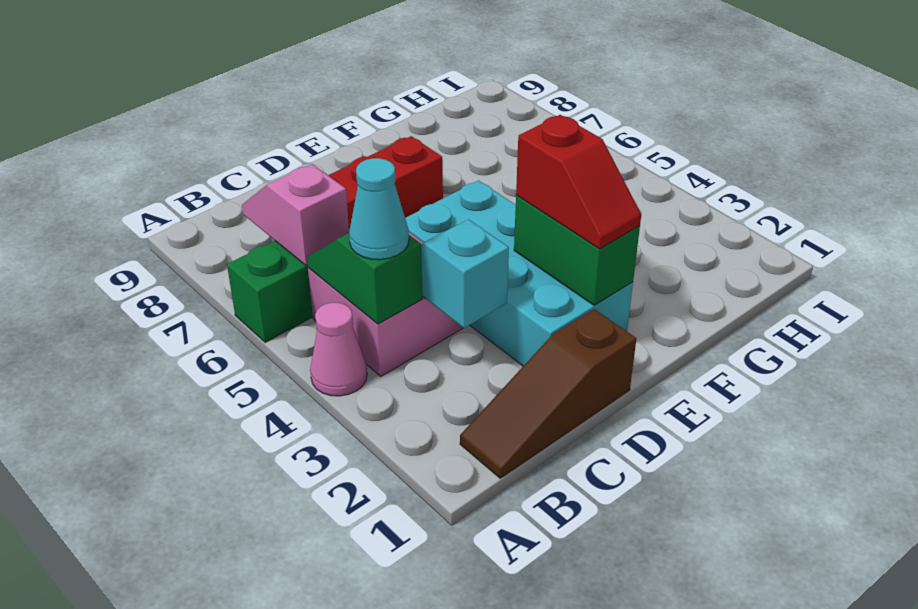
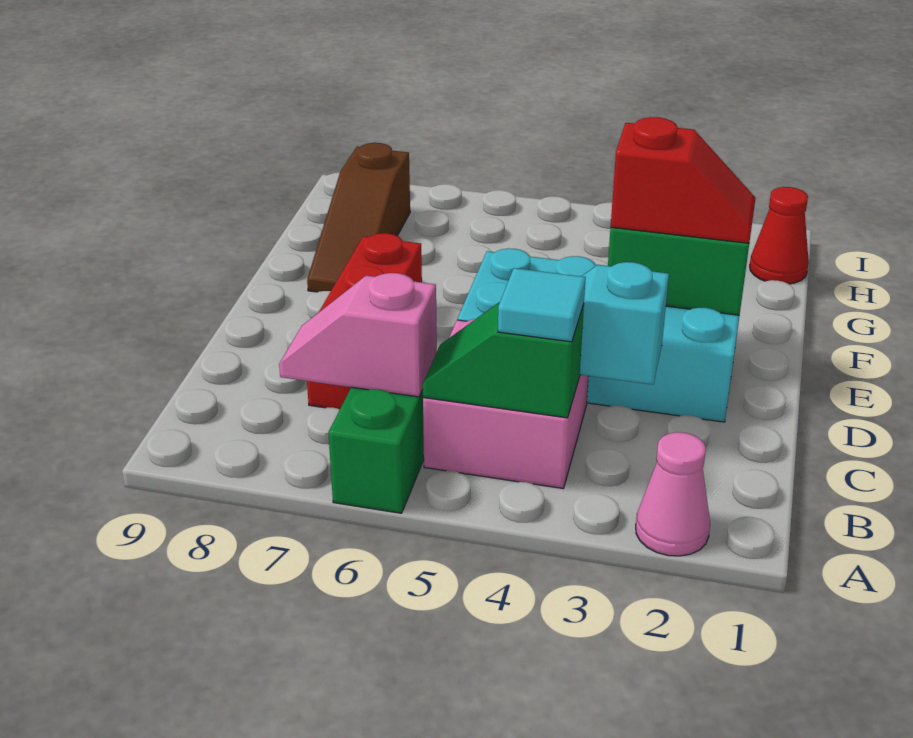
pink cone A4 level 1 -> pink cone A2 level 1
brown slope B1:D1 level 1 top D -> brown slope F8:H8 level 1 top H
cyan cone B4 level 3 -> cyan tile B4 level 3
none -> red cone H1 level 1

